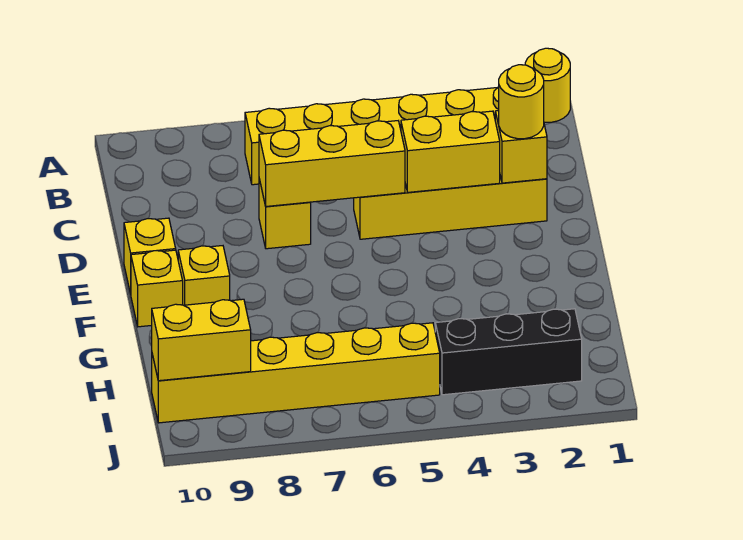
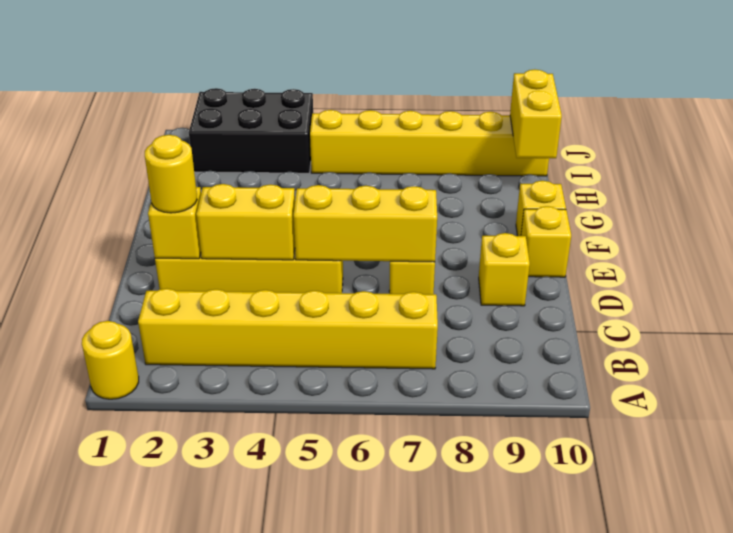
yellow brick F9 level 1 -> yellow brick D9 level 1
black brick I2:I4 level 1 -> black brick I2:J4 level 1
yellow brick I9:I10 level 2 -> yellow brick H10:I10 level 2

